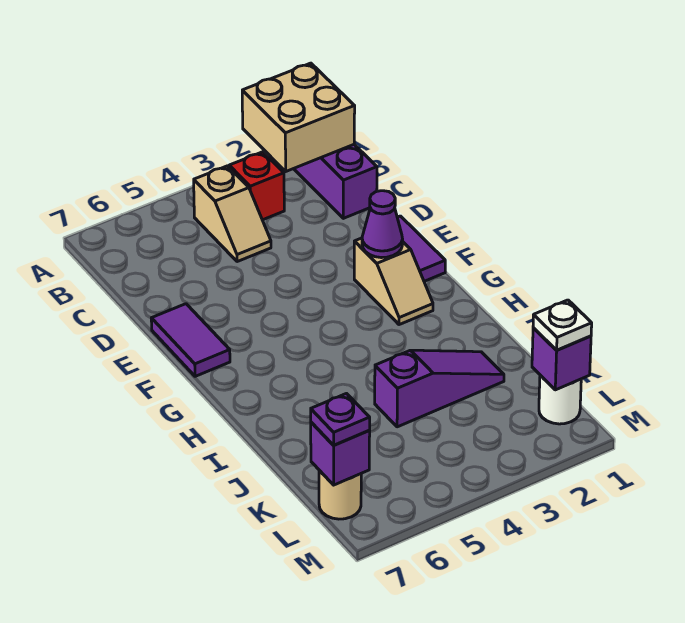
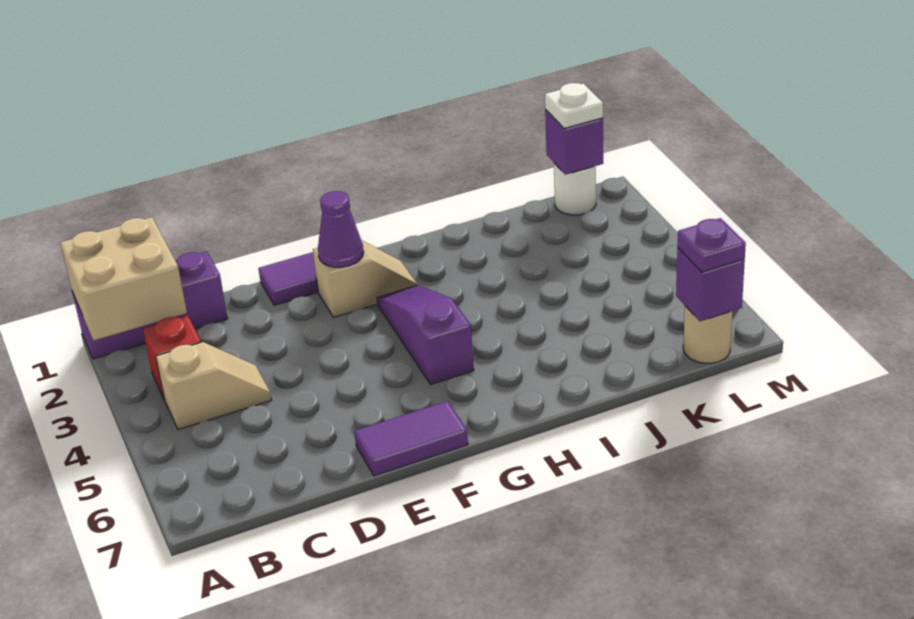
purple slope J2:J4 level 1 top 4 -> purple slope G3:G5 level 1 top 5

